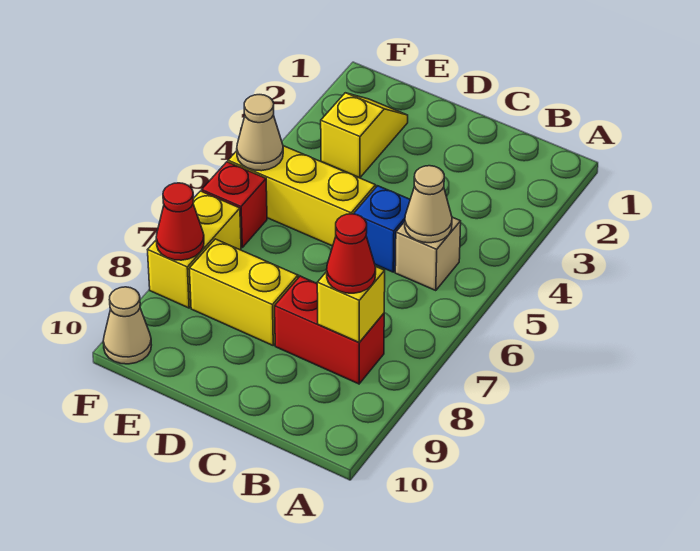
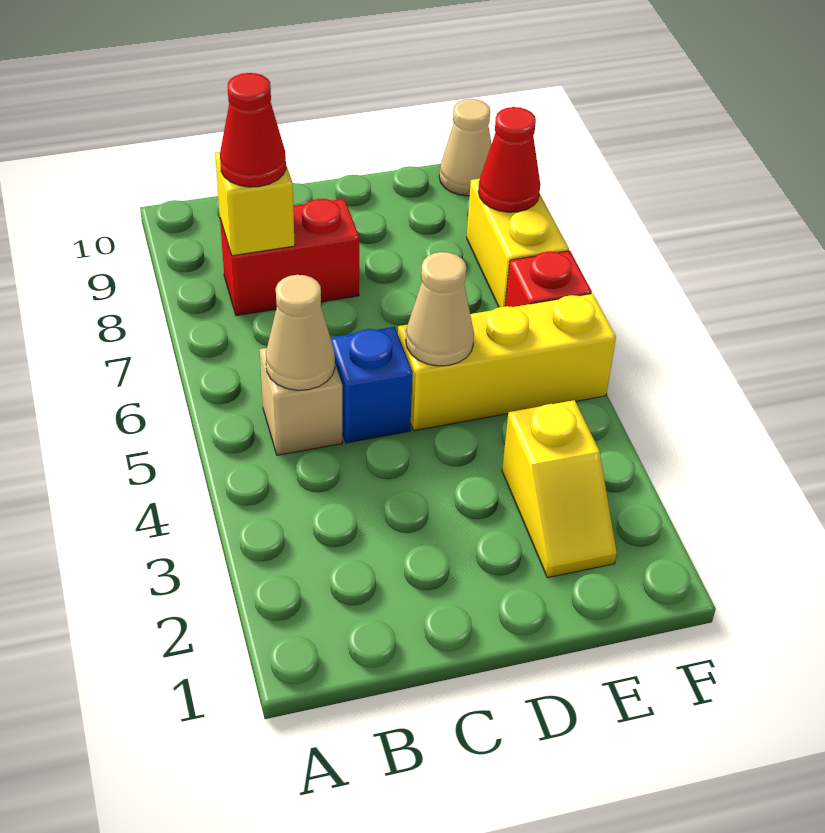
yellow brick D8:E8 level 1 -> none
tan cone F5 level 2 -> tan cone D5 level 2

